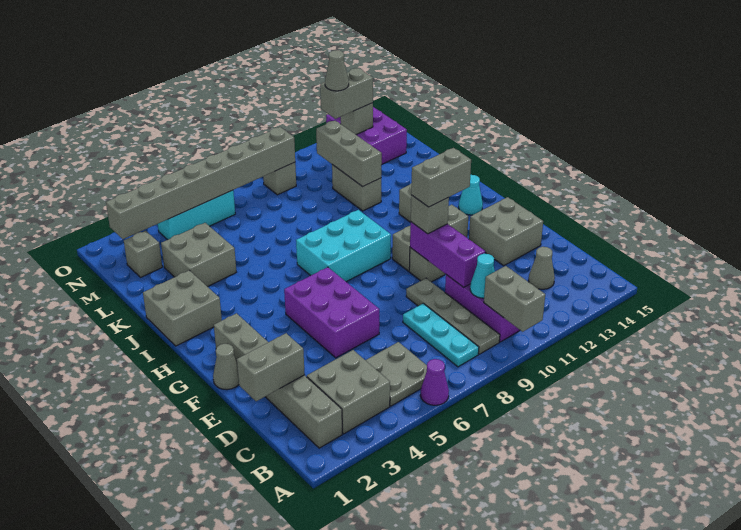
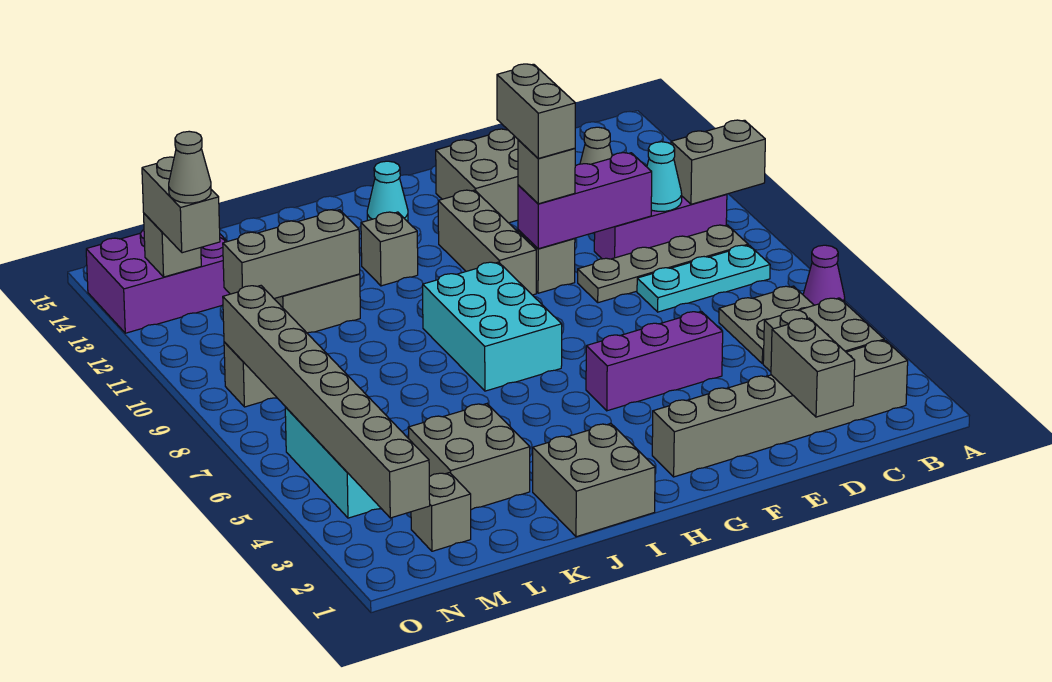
purple brick E5:G6 level 1 -> purple brick E5:G5 level 1
grey cone F1 level 1 -> none

